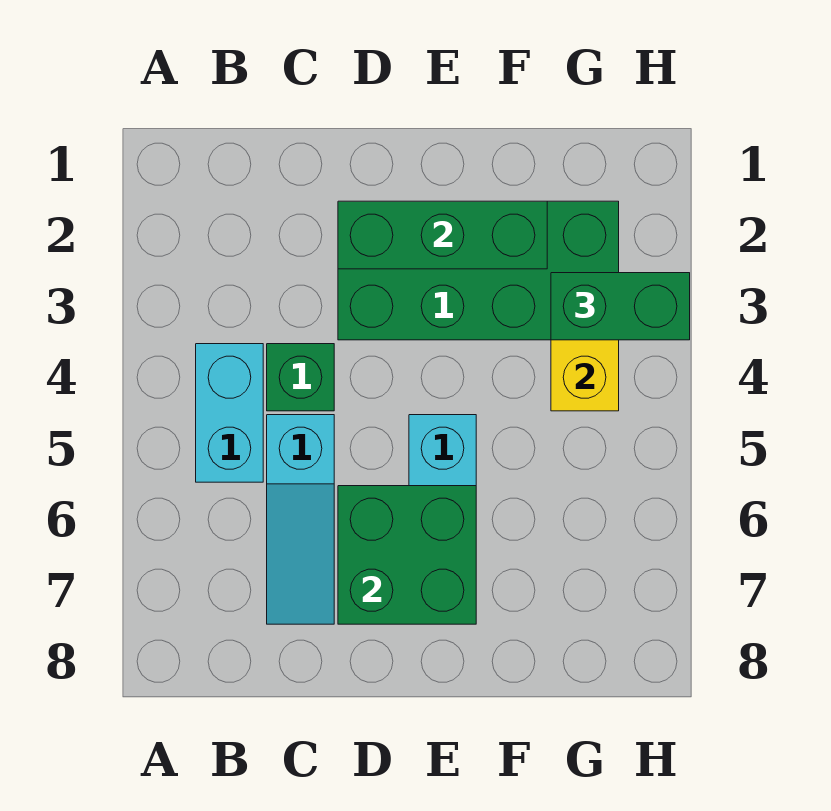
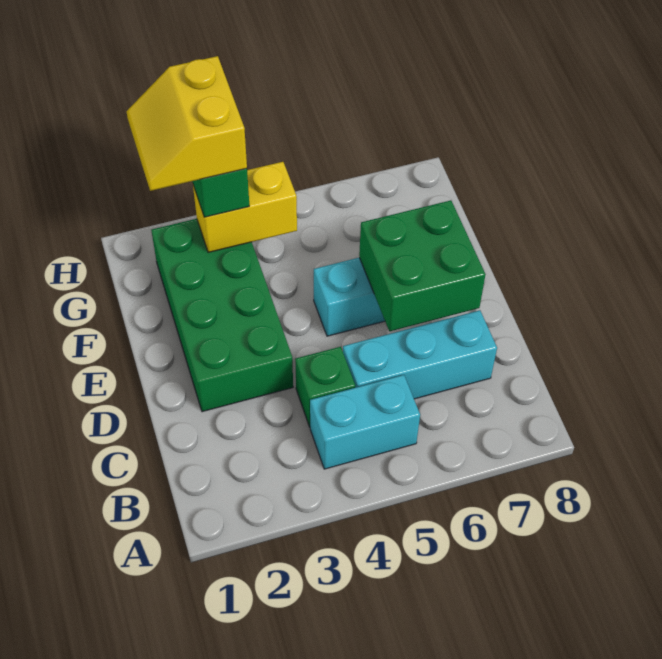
cyan slope C5:C7 level 1 top 5 -> cyan brick C5:C7 level 1
green brick D2:F2 level 2 -> none
none -> yellow slope G2:H3 level 4 top 3

